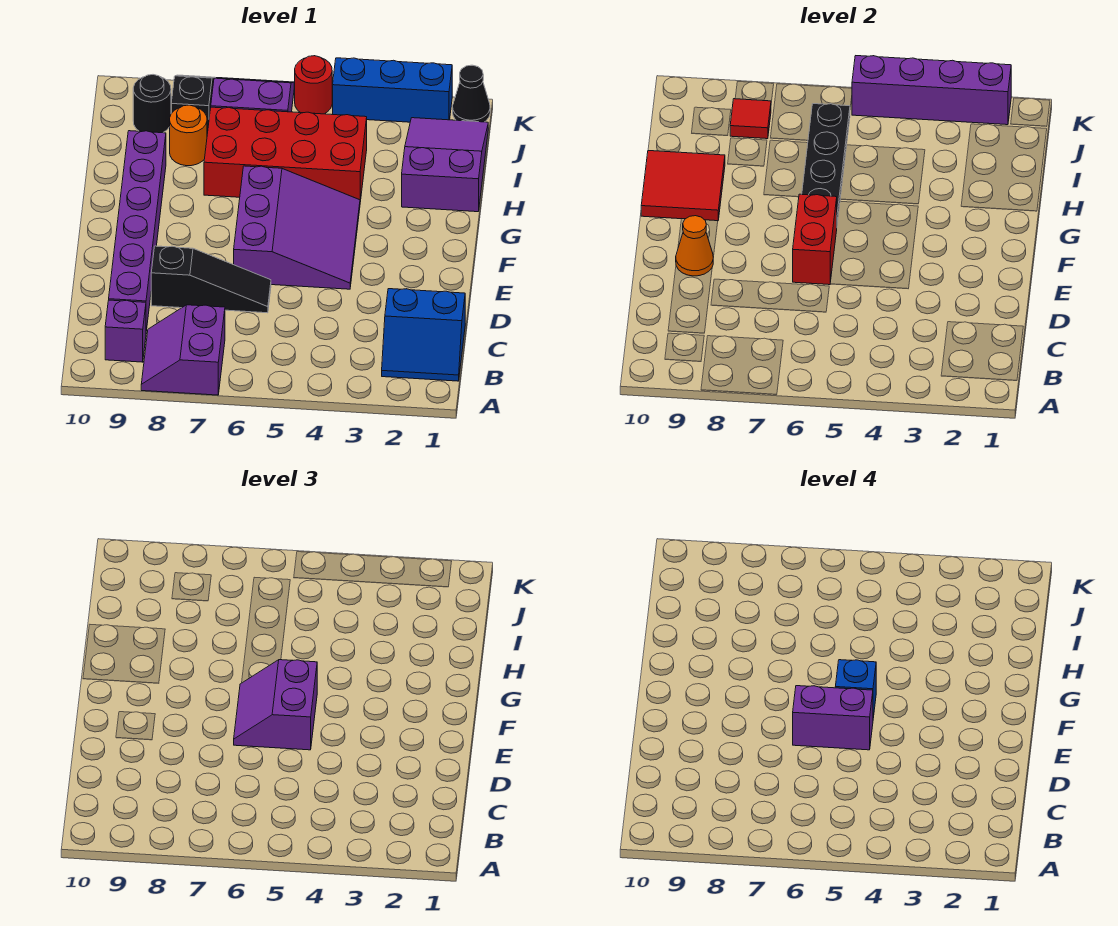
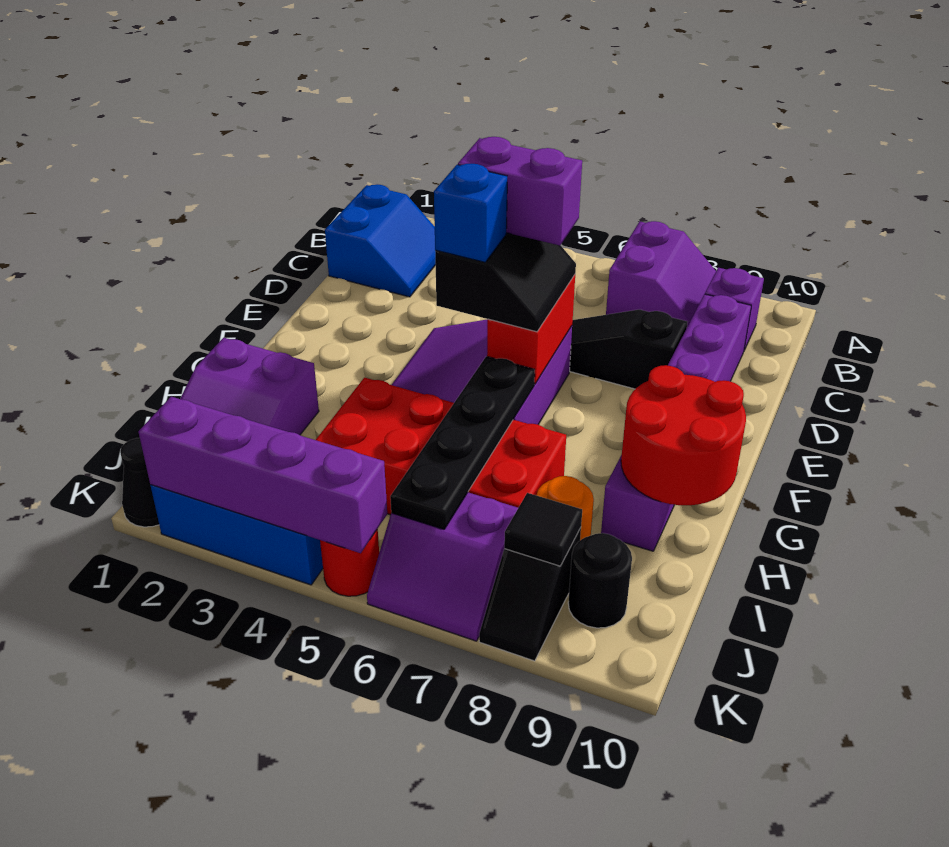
blue slope B1:C2 level 1 top C -> blue slope B1:C2 level 1 top 1
purple slope E5:F6 level 3 top 5 -> black slope E5:F6 level 3 top 5
orange cone E9 level 2 -> none
red tile G9:H10 level 2 -> red round brick G9:H10 level 2
red tile J8 level 2 -> black tile J8 level 2

